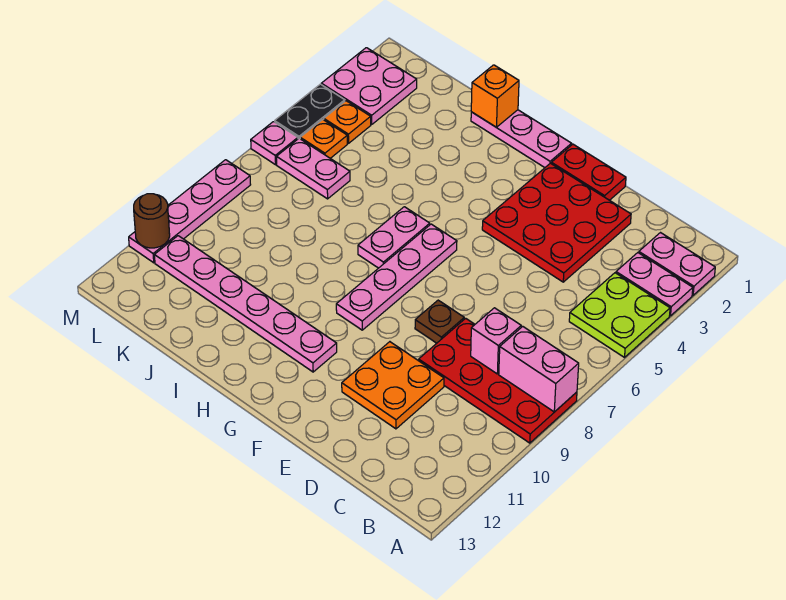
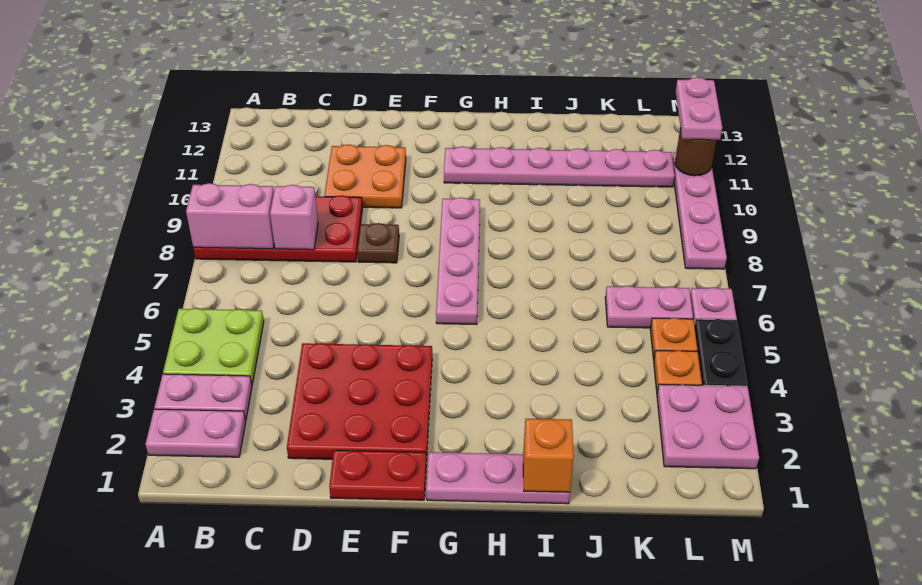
pink plate H6:H7 level 1 -> pink plate M11:M12 level 3

